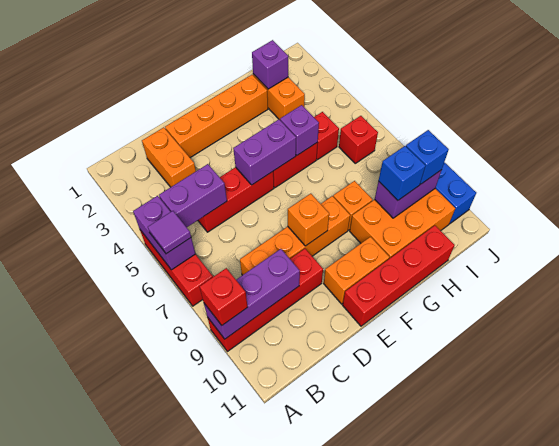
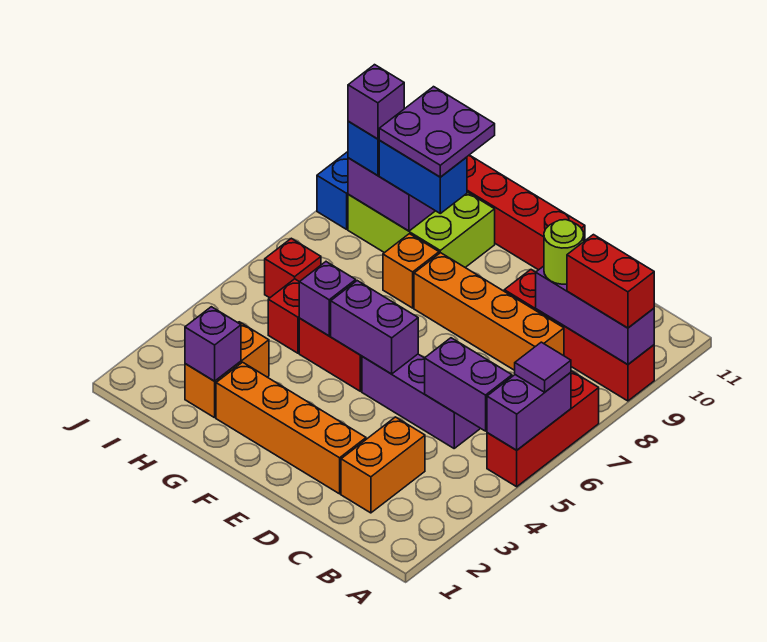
red brick A9 level 3 -> red brick A9:B9 level 3
red brick C5:E5 level 1 -> purple brick C5:E5 level 1
none -> lime round brick C9 level 3
orange brick E8 level 2 -> none
orange brick E10:F10 level 1 -> none
orange brick G9:I10 level 1 -> lime brick G9:I10 level 1
none -> purple plate G9:H10 level 4
blue brick H9 level 3 -> blue brick G9:H9 level 3
none -> purple brick I9 level 4

